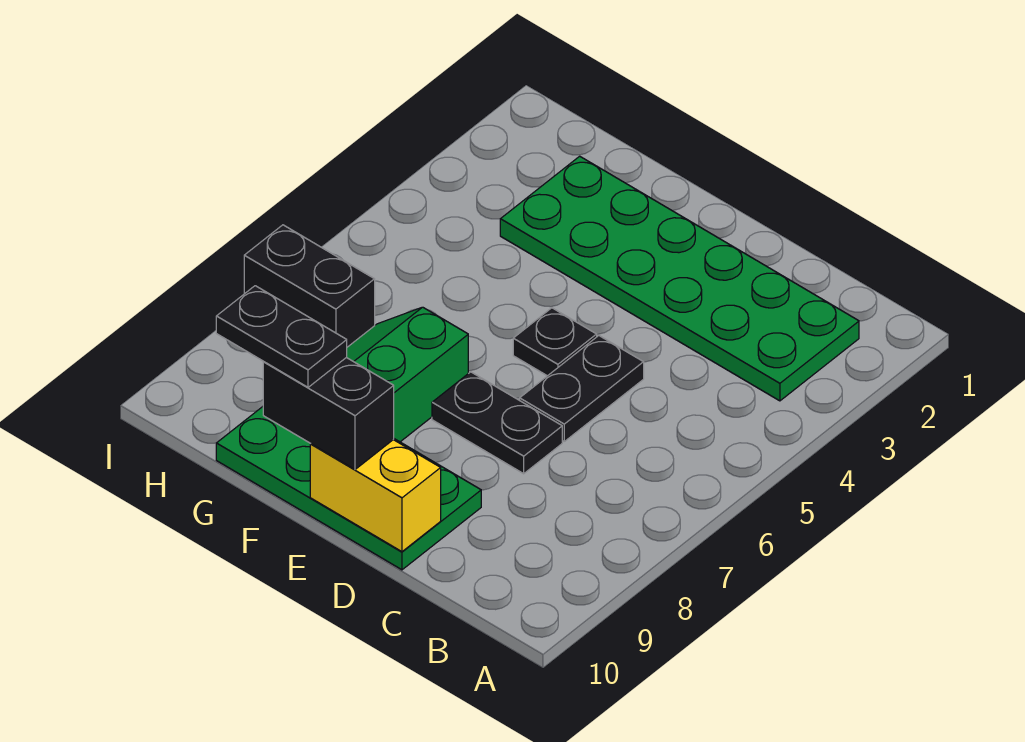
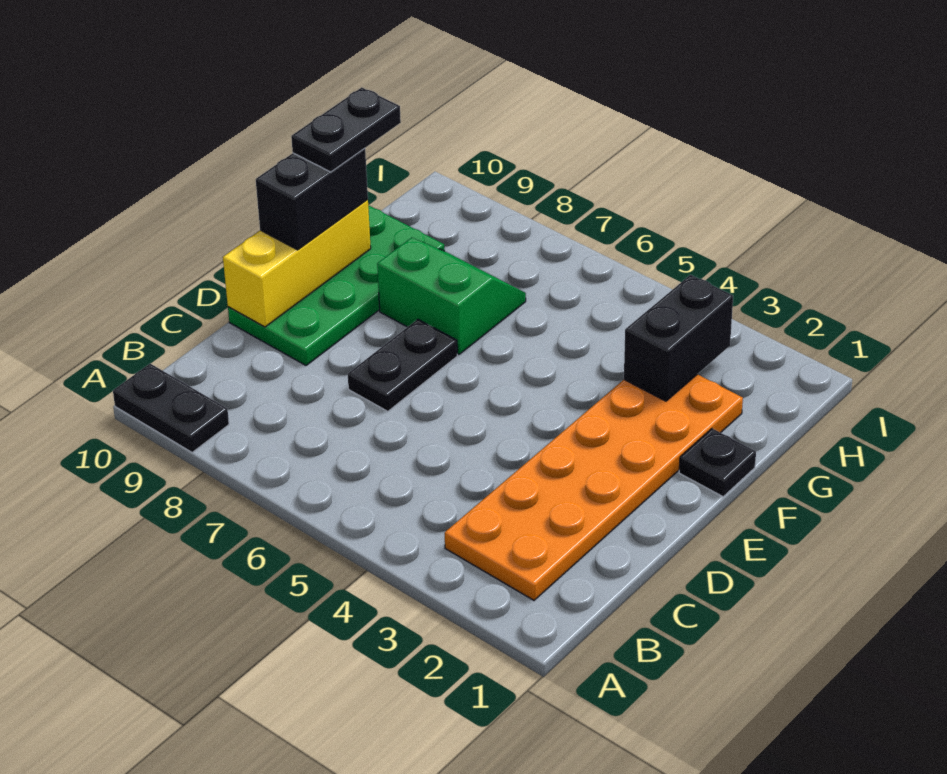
green plate B2:G3 level 1 -> orange plate B2:G3 level 1
black plate D5:D6 level 1 -> black plate A9:A10 level 1
yellow brick D10:E10 level 2 -> yellow brick D10:F10 level 2
black plate E5 level 1 -> black plate F1 level 1
black brick H7:I7 level 1 -> black brick G3:H3 level 2

